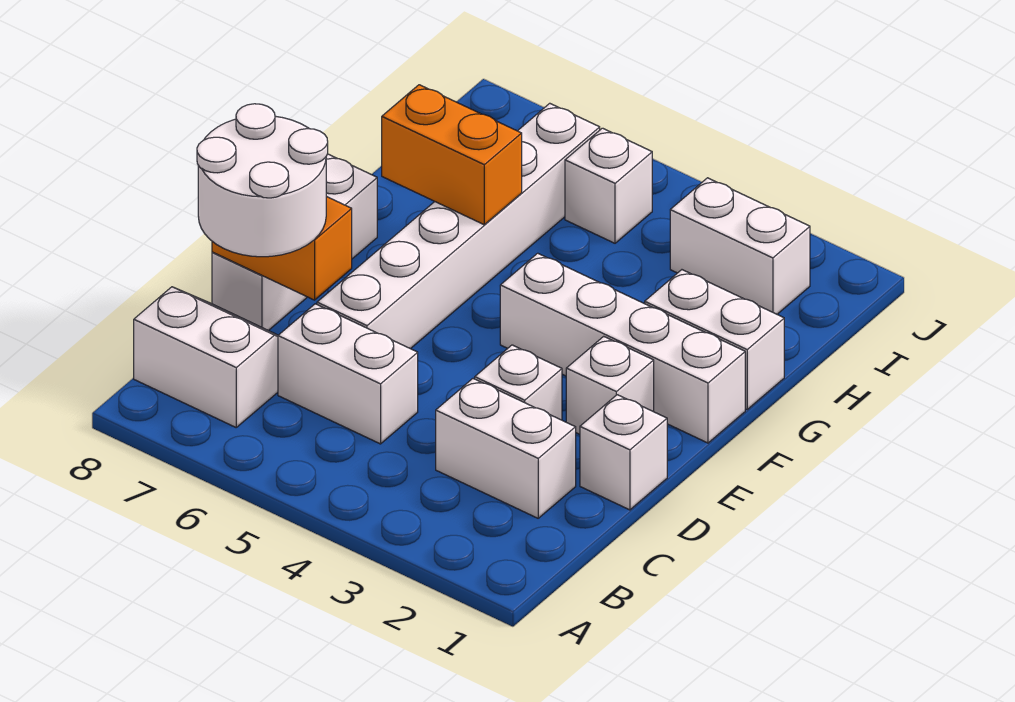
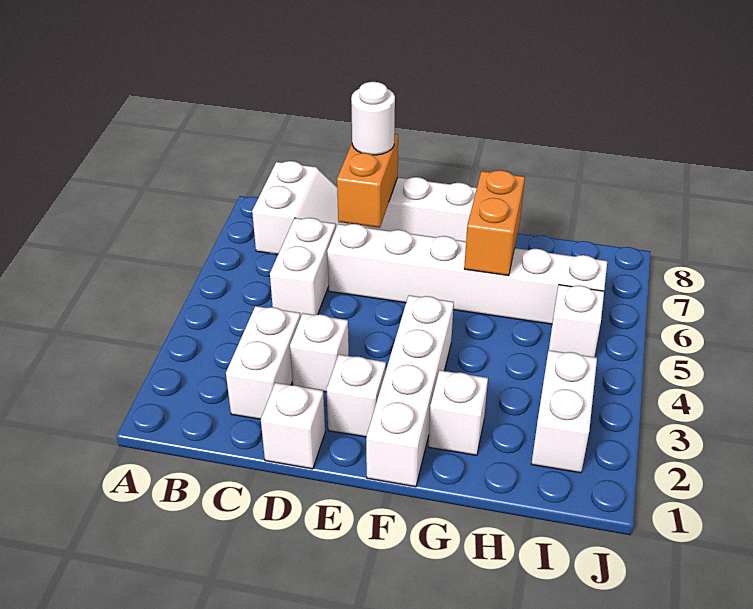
white round brick C7:D8 level 3 -> white round brick D8 level 3
white brick G1:G2 level 1 -> white brick G2 level 1

